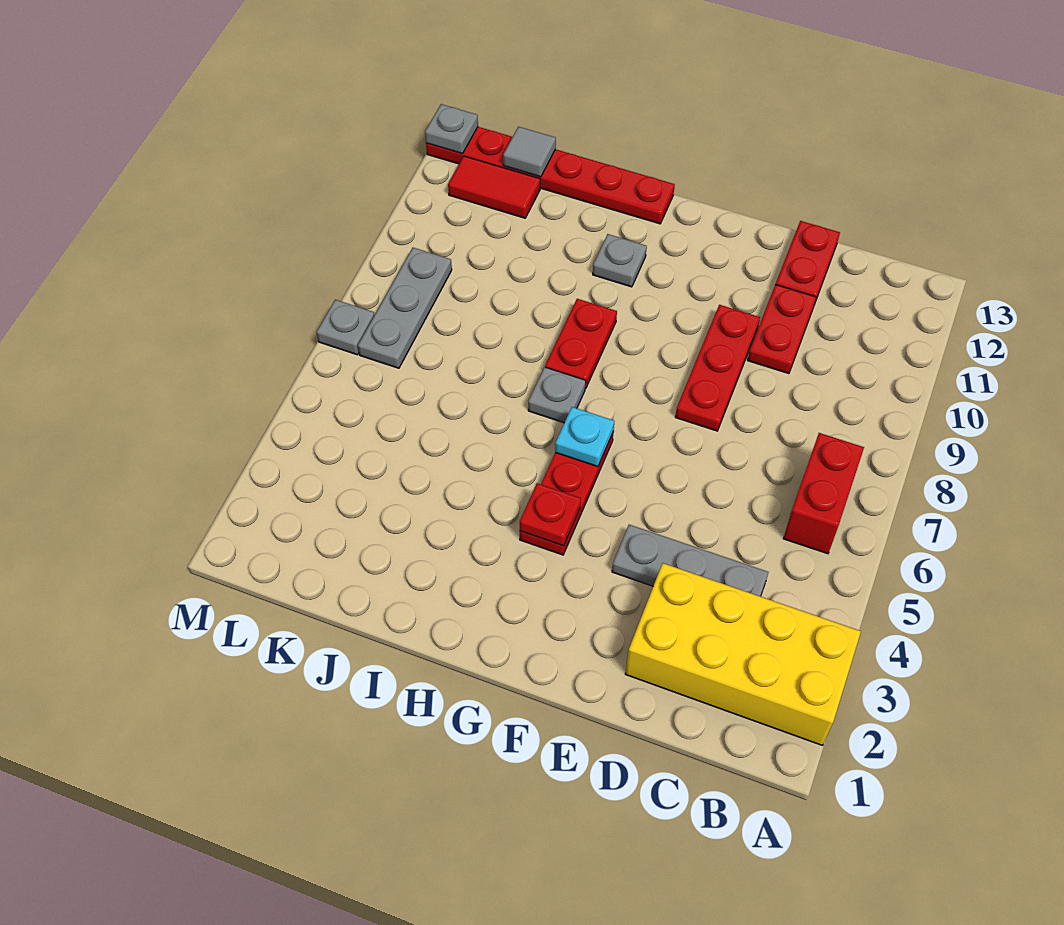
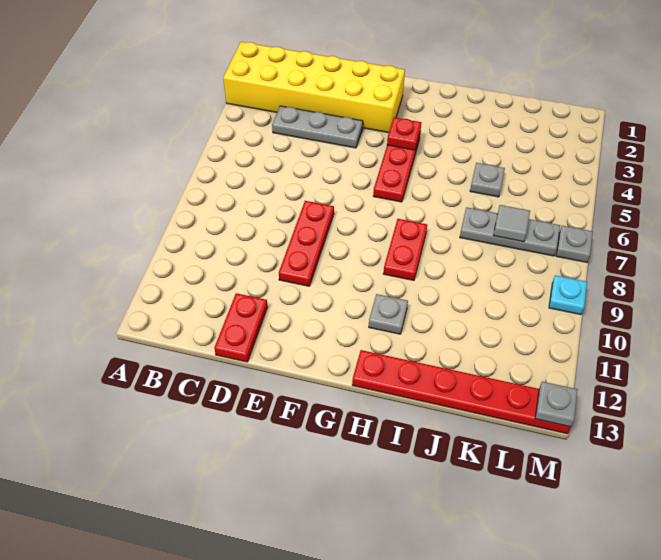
yellow brick A2:D3 level 1 -> yellow brick A2:F3 level 1
red brick B6:B7 level 1 -> none
red plate D10:D11 level 1 -> none
cyan plate G6 level 2 -> cyan plate M9 level 1
grey plate H7 level 1 -> grey plate J5 level 1
red tile K12:L12 level 1 -> none
grey tile K13 level 2 -> grey tile K7 level 2
grey plate L7:L9 level 1 -> grey plate J7:L7 level 1

